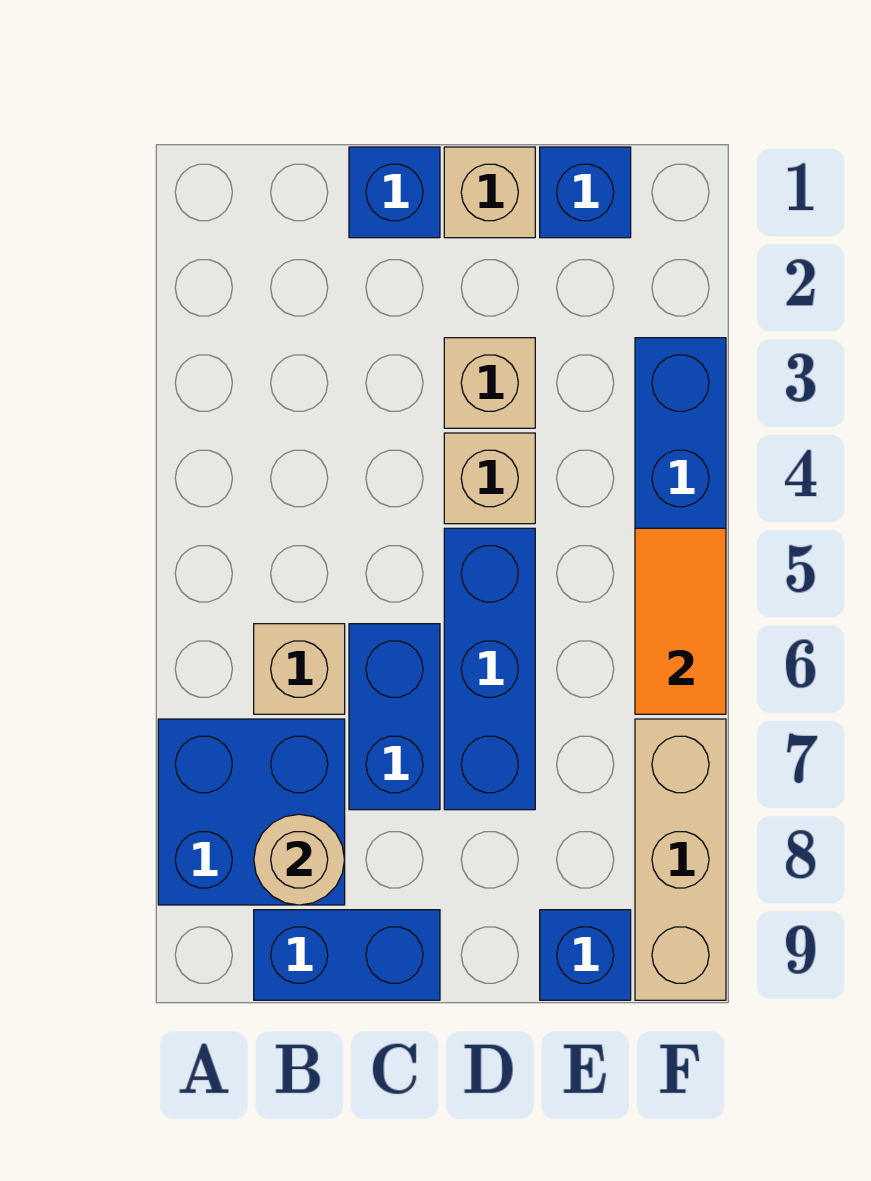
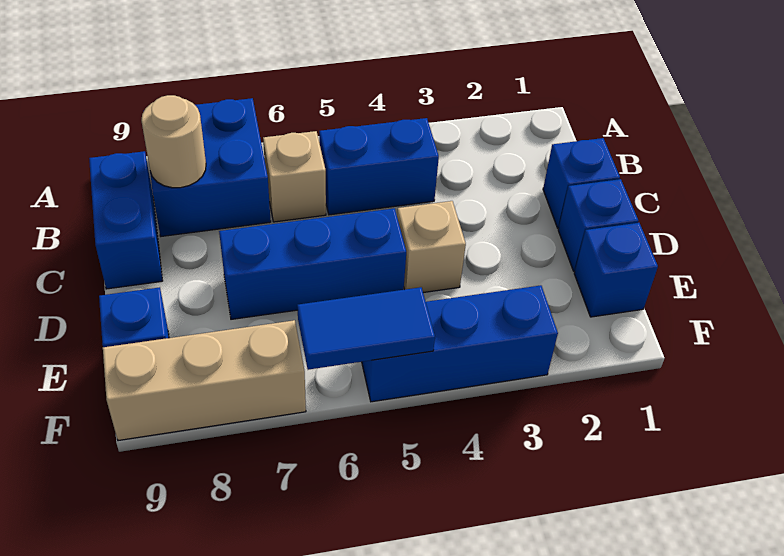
blue brick C6:C7 level 1 -> blue brick B4:B5 level 1
tan brick D1 level 1 -> blue brick D1 level 1
tan brick D3 level 1 -> none
orange tile F5:F6 level 2 -> blue tile F5:F6 level 2

